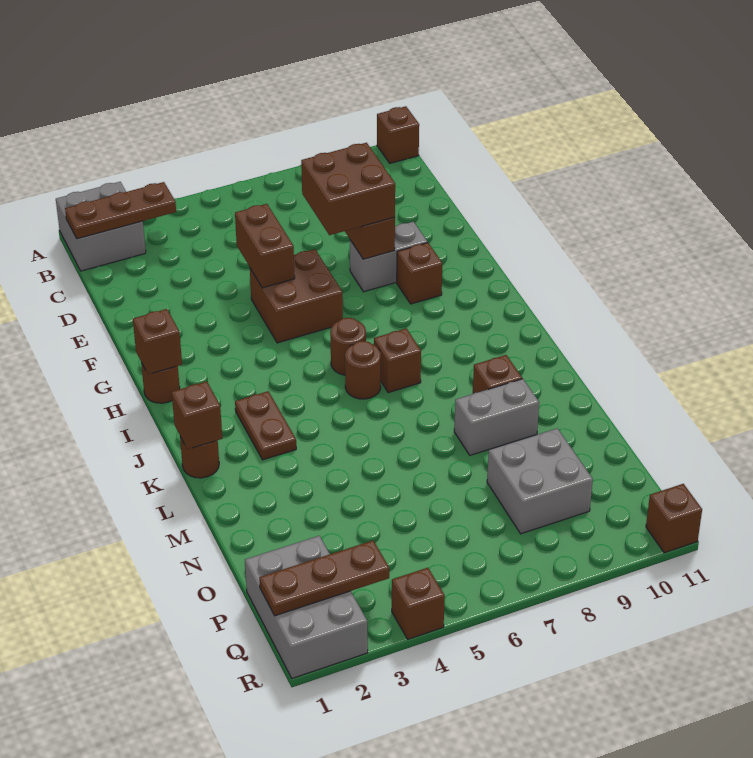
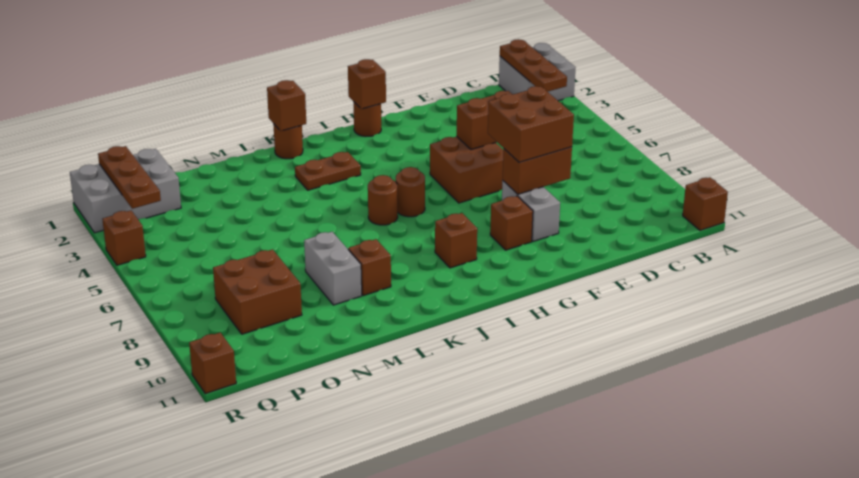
brown brick J7 level 1 -> brown brick I9 level 1
grey brick O8:P9 level 1 -> brown brick O8:P9 level 1

